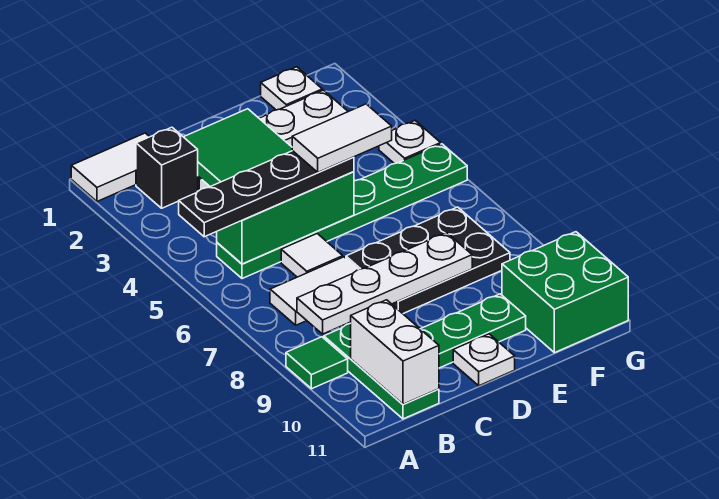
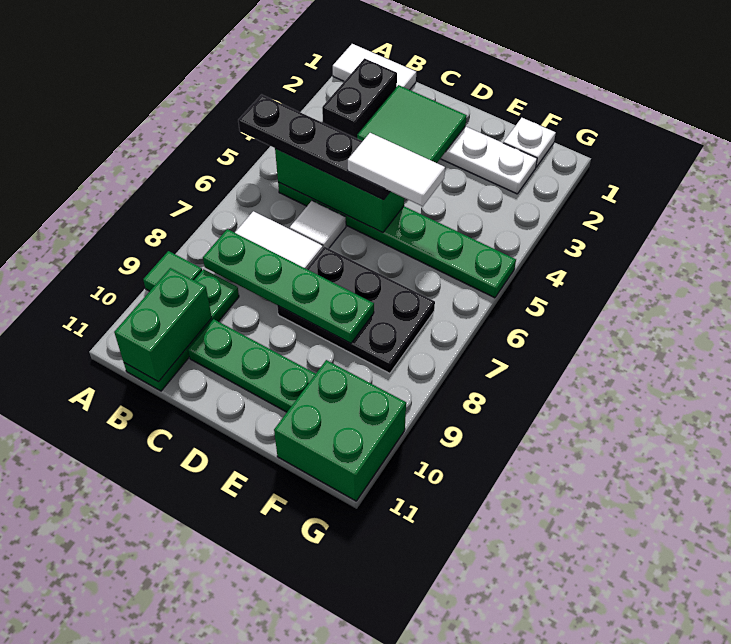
black brick B2 level 1 -> black brick B2:B3 level 1
white plate B8:E8 level 2 -> green plate B8:E8 level 2
white brick B10:B11 level 2 -> green brick B10:B11 level 2
white plate D11 level 1 -> none
white plate G4 level 1 -> none

